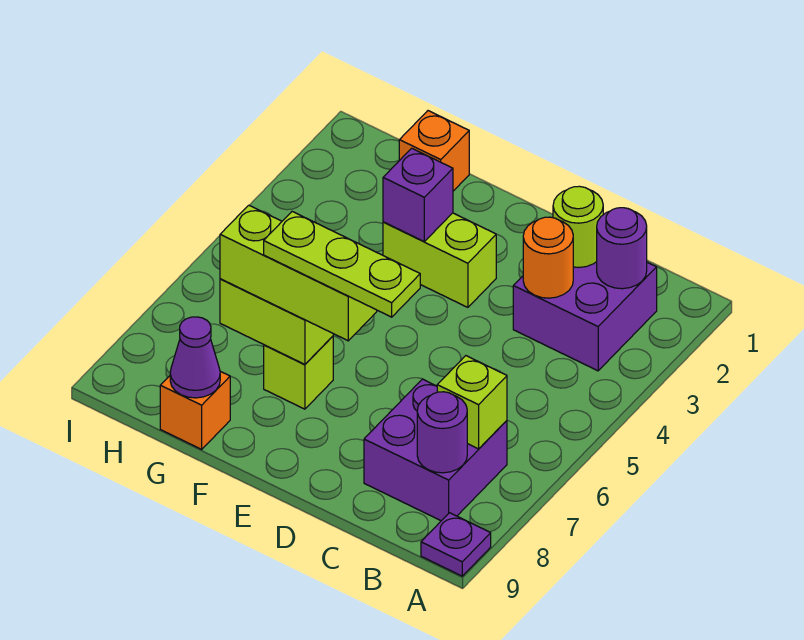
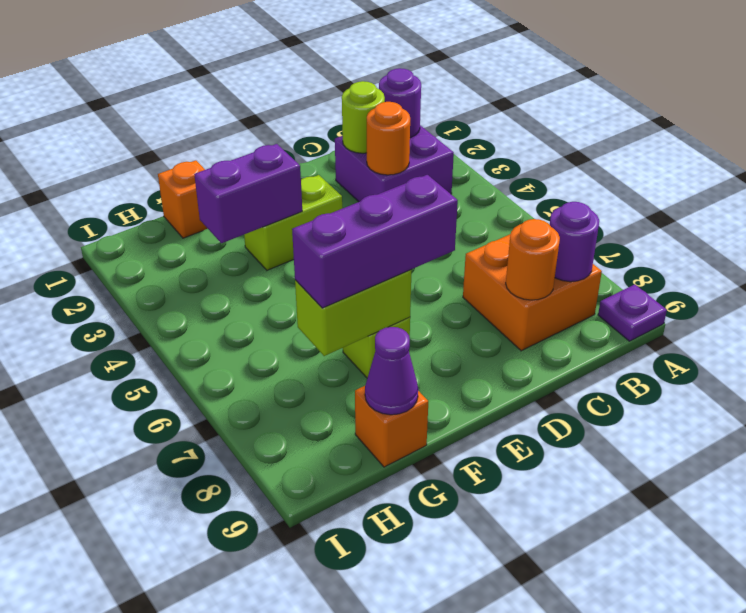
purple brick B7:C8 level 1 -> orange brick B7:C8 level 1
lime brick B7 level 2 -> none
none -> orange round brick C8 level 2
lime plate D7:F7 level 4 -> none
lime brick E7:G7 level 3 -> purple brick E7:G7 level 3
purple brick F3 level 2 -> purple brick F3:G3 level 2

